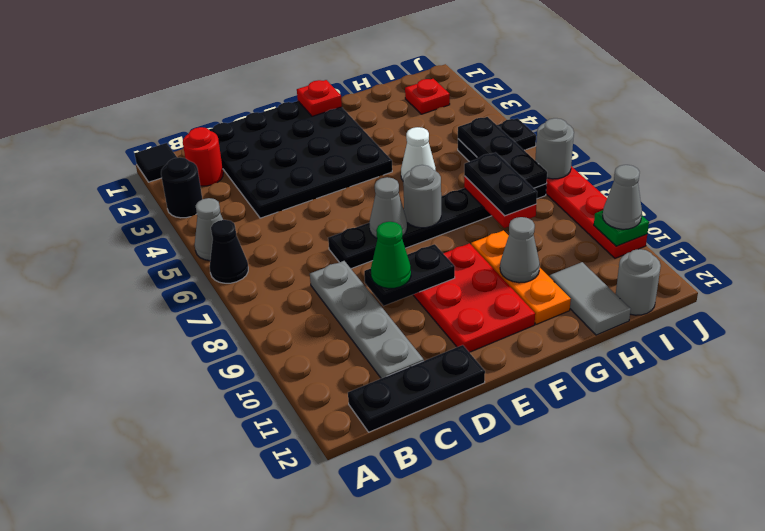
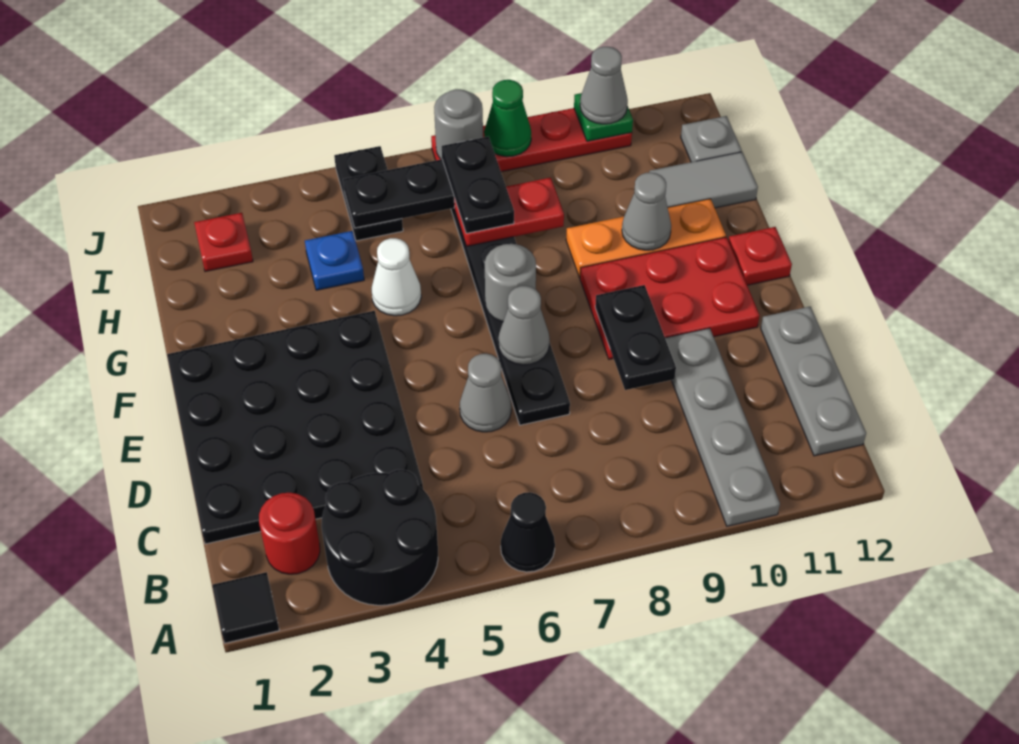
black round brick A3 level 1 -> black round brick A3:B4 level 1
grey cone A5 level 1 -> grey cone D6 level 1
black plate B12:D12 level 1 -> grey plate B12:D12 level 1
grey plate C8:C11 level 1 -> grey plate A10:D10 level 1
green cone D9 level 3 -> green cone J8 level 2
red plate F1 level 2 -> red plate F12 level 1
none -> blue plate H4 level 1
black plate H7:H8 level 3 -> black plate H7:I7 level 3
grey round brick I12 level 1 -> grey plate I12 level 1

